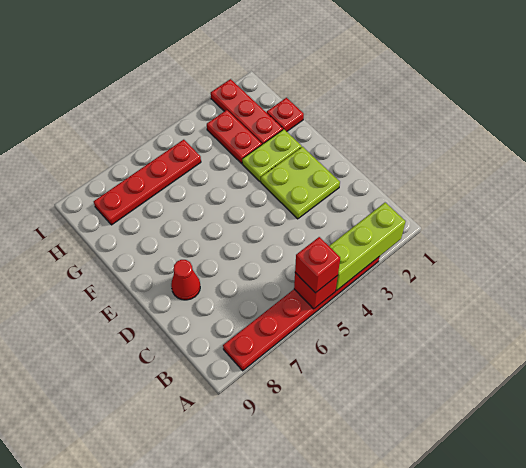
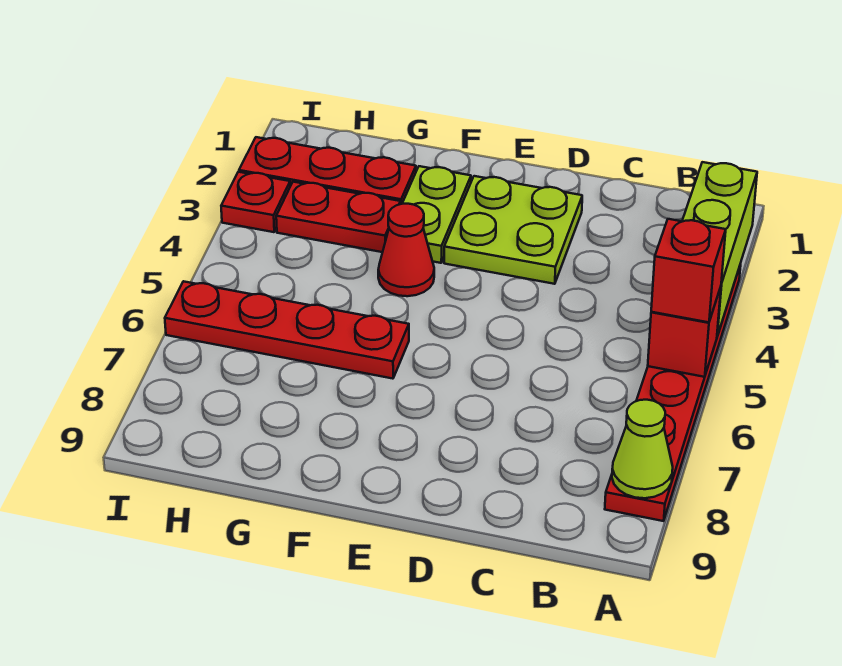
none -> lime cone A8 level 2
red cone D8 level 1 -> red cone F4 level 1
red plate G1 level 1 -> red plate I3 level 1
red plate H5:H8 level 1 -> red plate F6:I6 level 1

